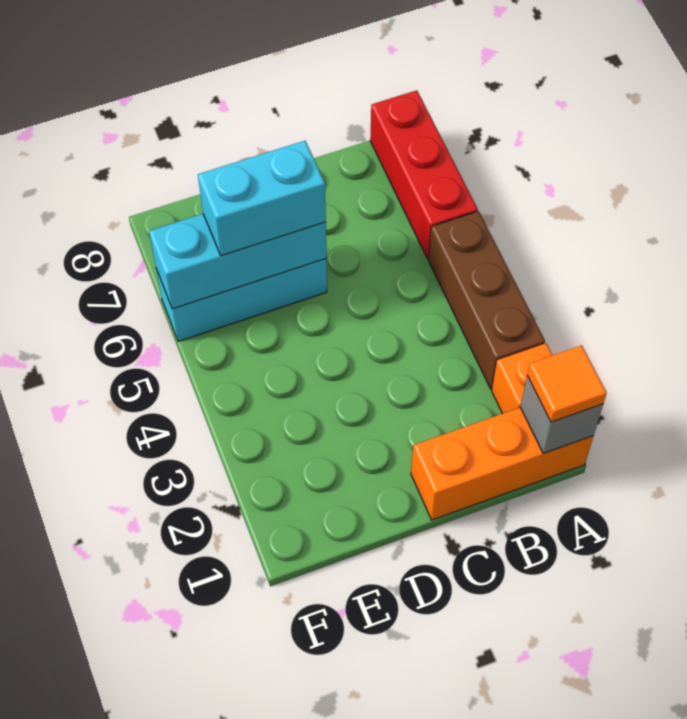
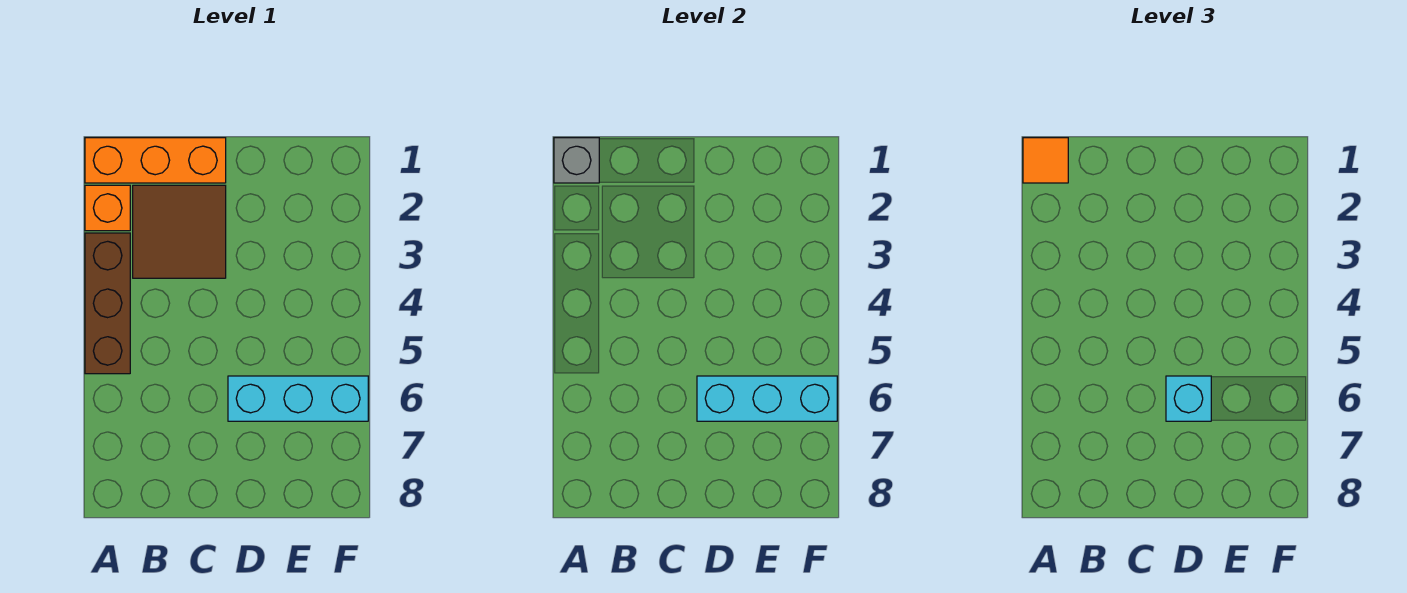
red brick A6:A8 level 1 -> none
none -> brown tile B2:C3 level 1
cyan brick D6:E6 level 3 -> cyan brick D6 level 3

